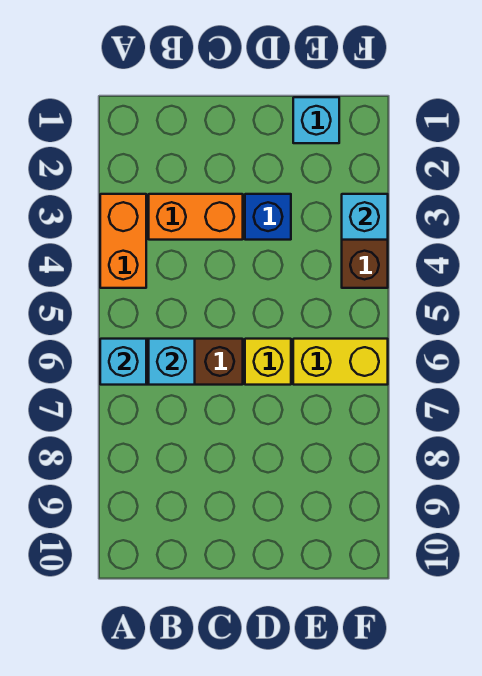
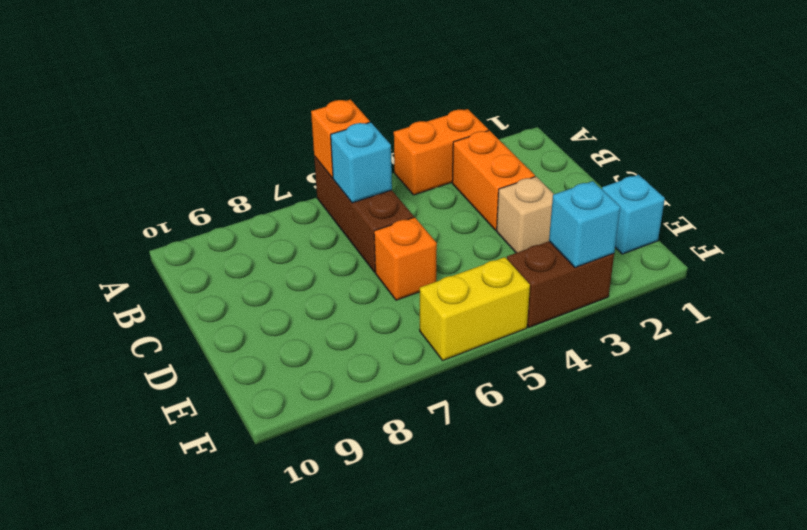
cyan brick A6 level 2 -> orange brick A6 level 2
blue brick D3 level 1 -> tan brick D3 level 1
yellow brick D6 level 1 -> orange brick D6 level 1
yellow brick E6:F6 level 1 -> yellow brick F5:F6 level 1

